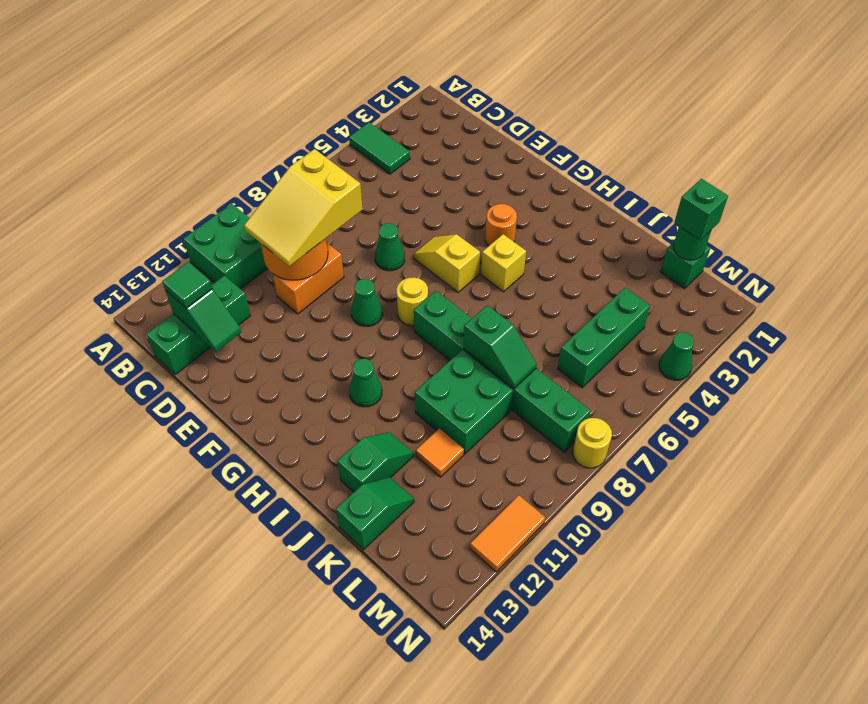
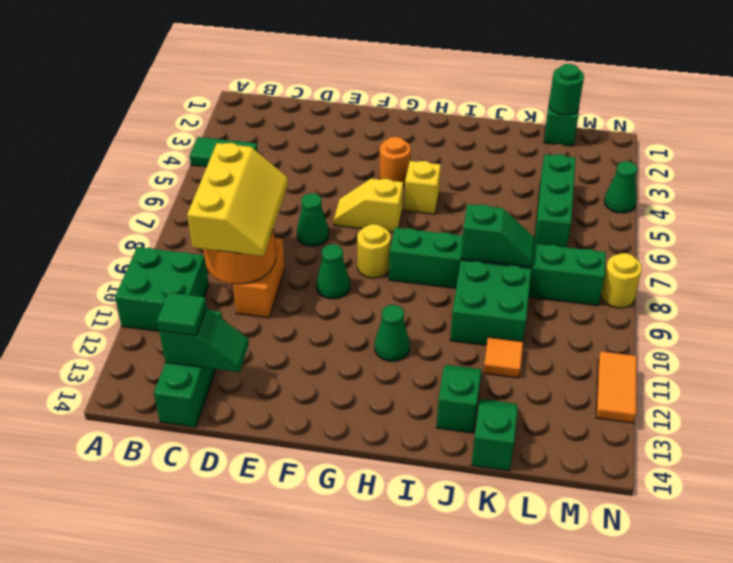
yellow slope C8:D10 level 3 top 8 -> yellow slope C8:D10 level 3 top C
green brick L1 level 3 -> none

